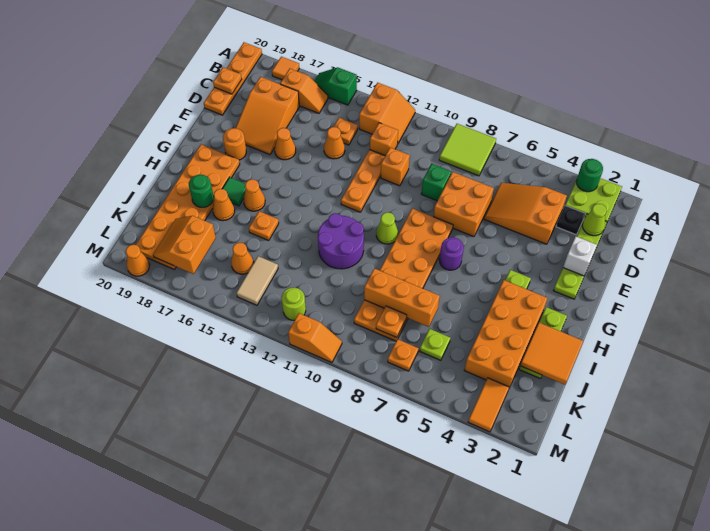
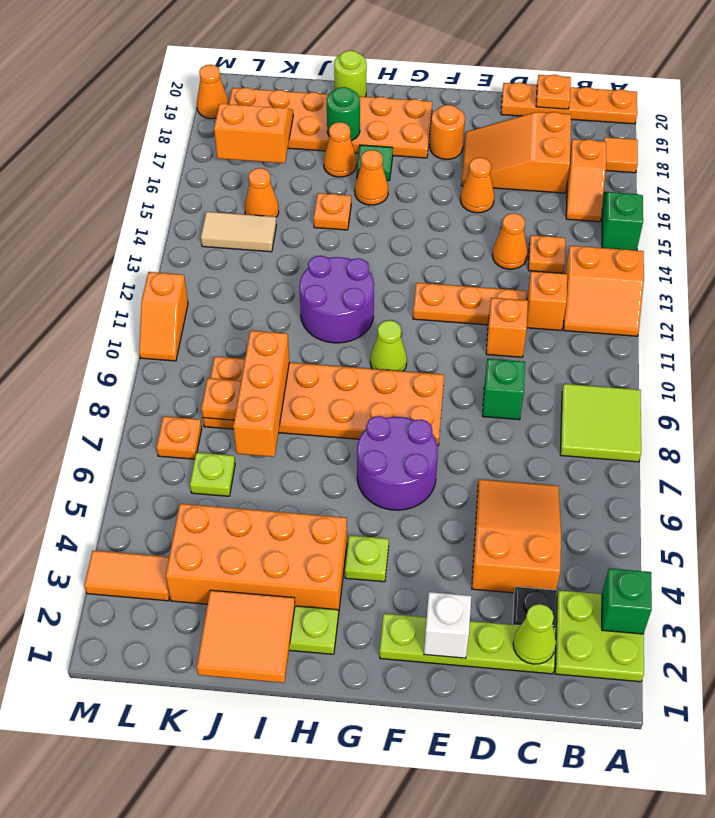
green round brick A3 level 2 -> green brick A3 level 2
orange brick D7:E8 level 1 -> none
purple round brick G7 level 1 -> purple round brick F6:G7 level 1
lime round brick L12 level 1 -> lime round brick I20 level 1

